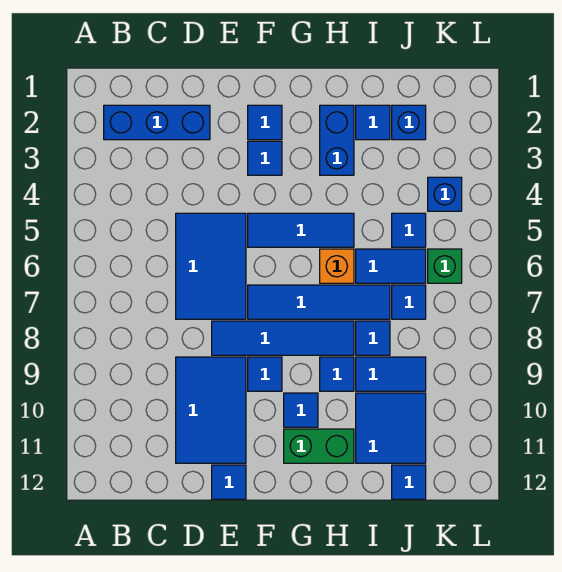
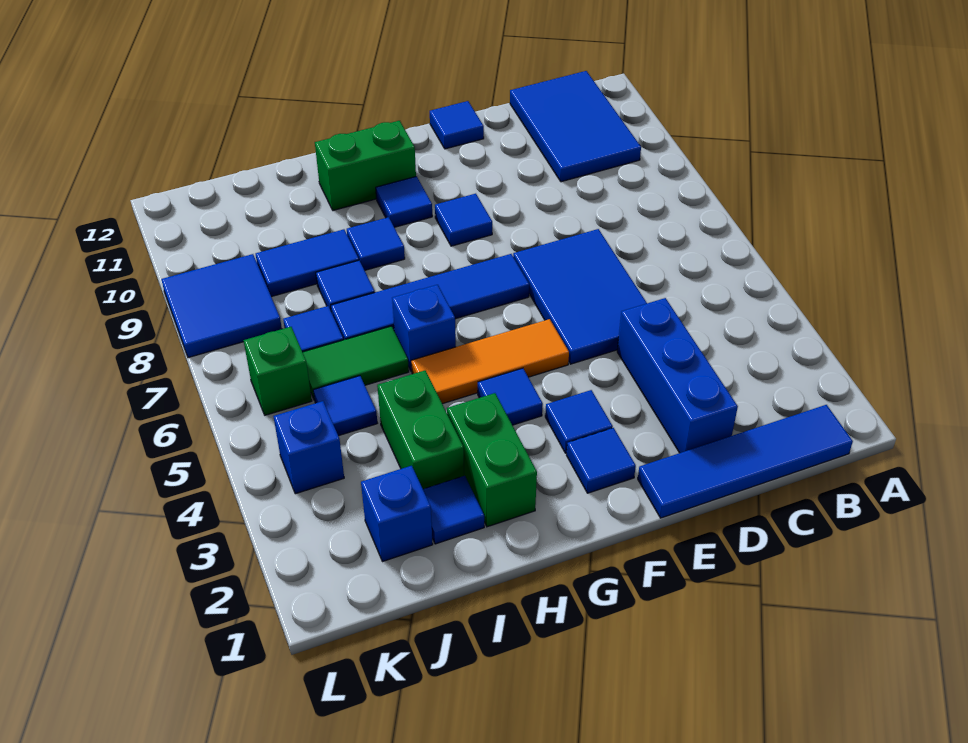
blue brick B2:D2 level 1 -> blue brick D2:D4 level 1
blue tile D9:E11 level 1 -> blue tile B10:C12 level 1
blue tile E8:H8 level 1 -> blue tile B1:E1 level 1
blue tile F5:H5 level 1 -> orange tile F5:H5 level 1
blue brick H2:H3 level 1 -> green brick H2:H3 level 1
orange brick H6 level 1 -> blue brick H6 level 1
none -> green brick I3:I4 level 1
blue tile I6:J6 level 1 -> green tile I6:J6 level 1
blue tile I10:J11 level 1 -> blue tile K8:L9 level 1
blue tile J12 level 1 -> blue tile G4 level 1

